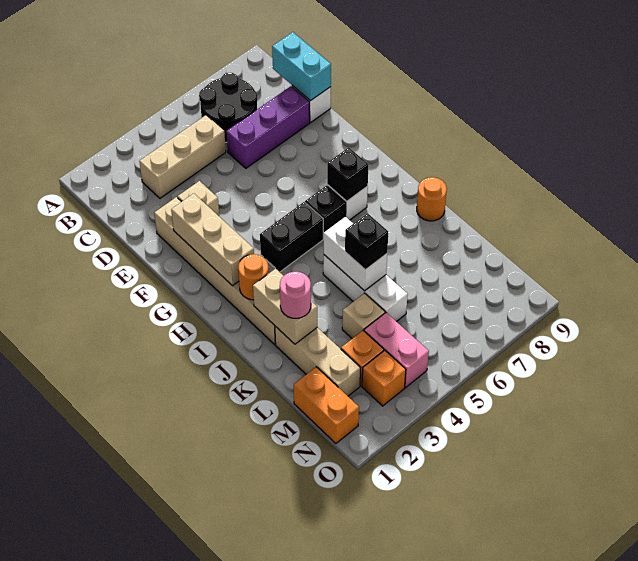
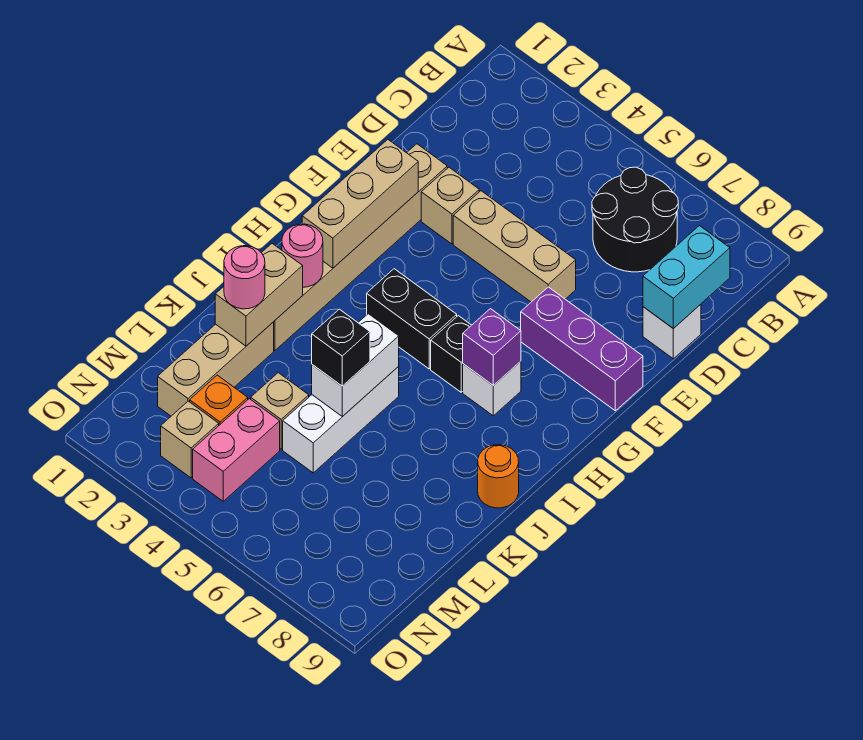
tan brick C3:C5 level 1 -> tan brick E4:E6 level 1
purple brick D6:D8 level 1 -> purple brick F7:F9 level 1
black brick H7 level 2 -> purple brick H7 level 2
orange round brick I2 level 2 -> pink round brick I2 level 2
orange brick M1:N1 level 1 -> none
orange brick N3 level 1 -> tan brick N3 level 1

